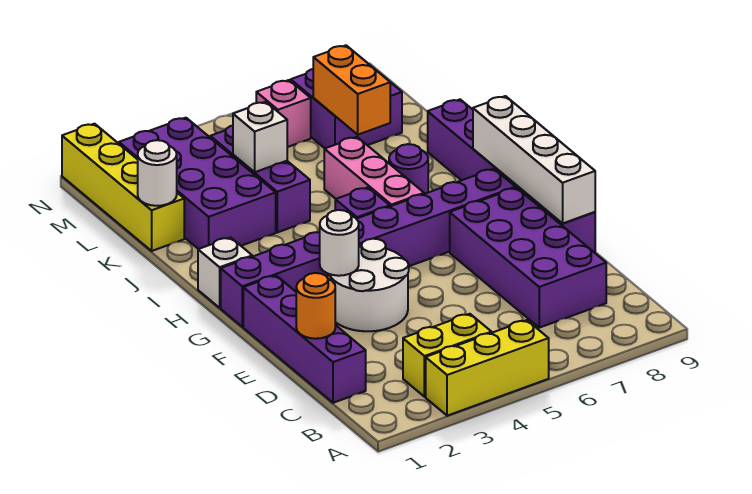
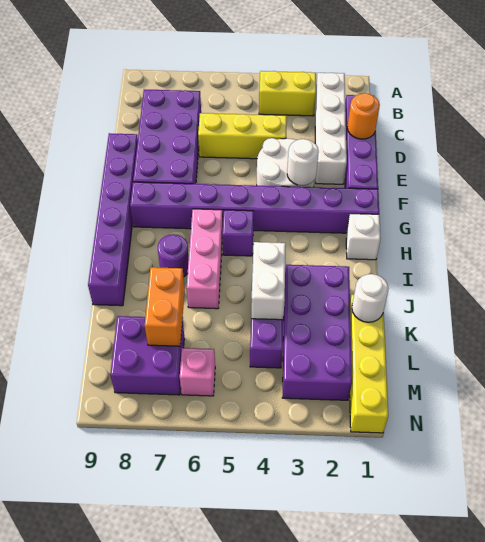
yellow brick A3:A5 level 1 -> yellow brick D4:D6 level 1
white brick E9:H9 level 2 -> white brick B2:E2 level 1
white brick K4 level 2 -> white brick J4:K4 level 2

